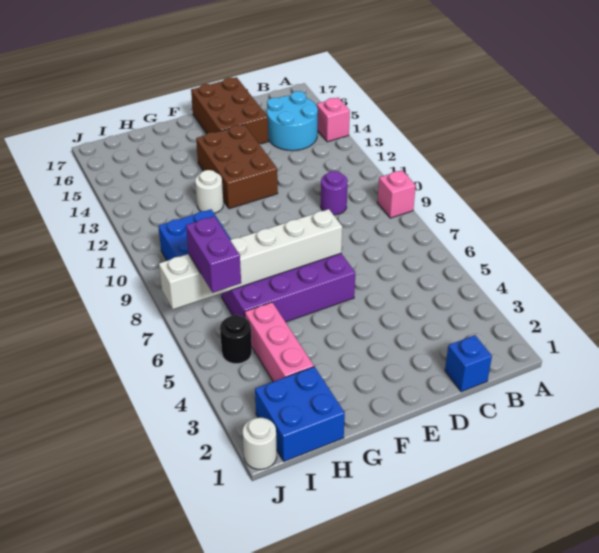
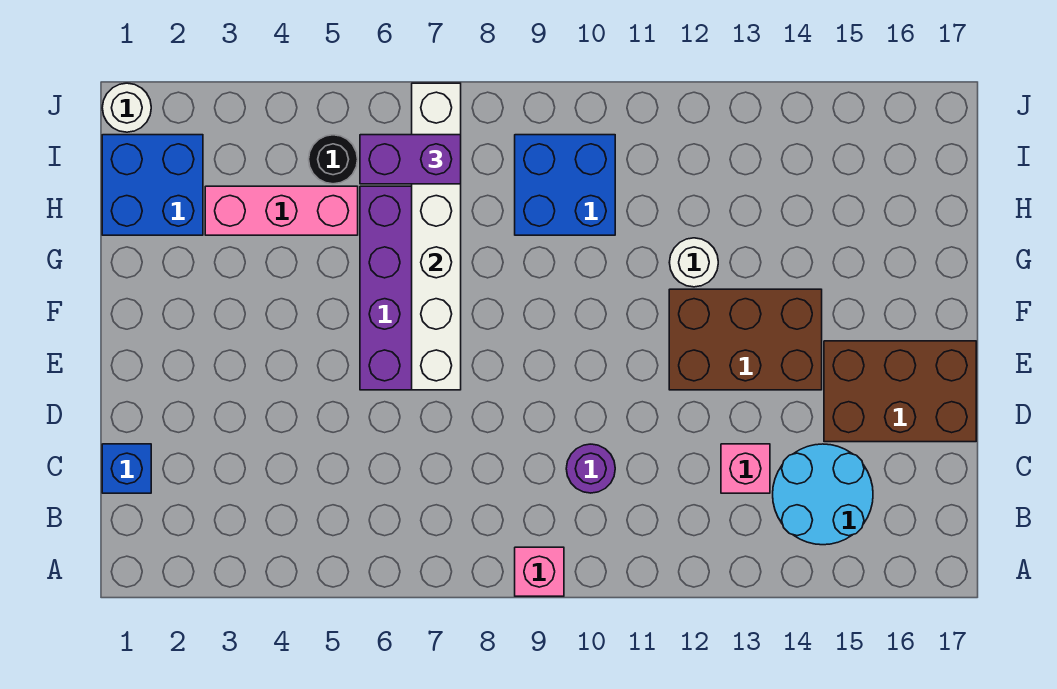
pink brick A14 level 1 -> pink brick C13 level 1

